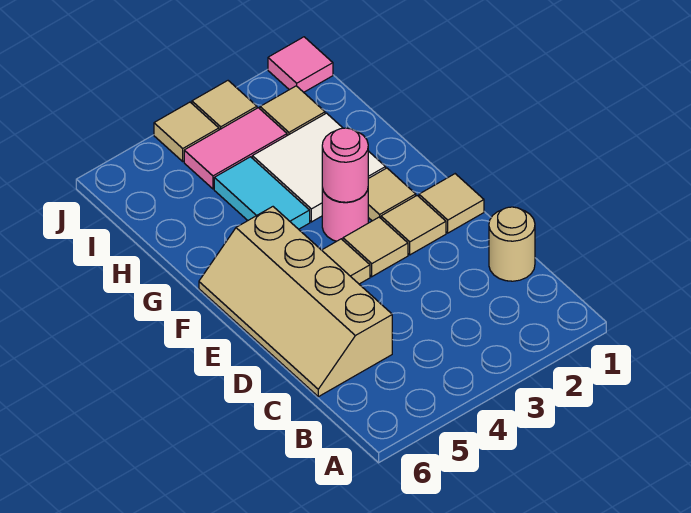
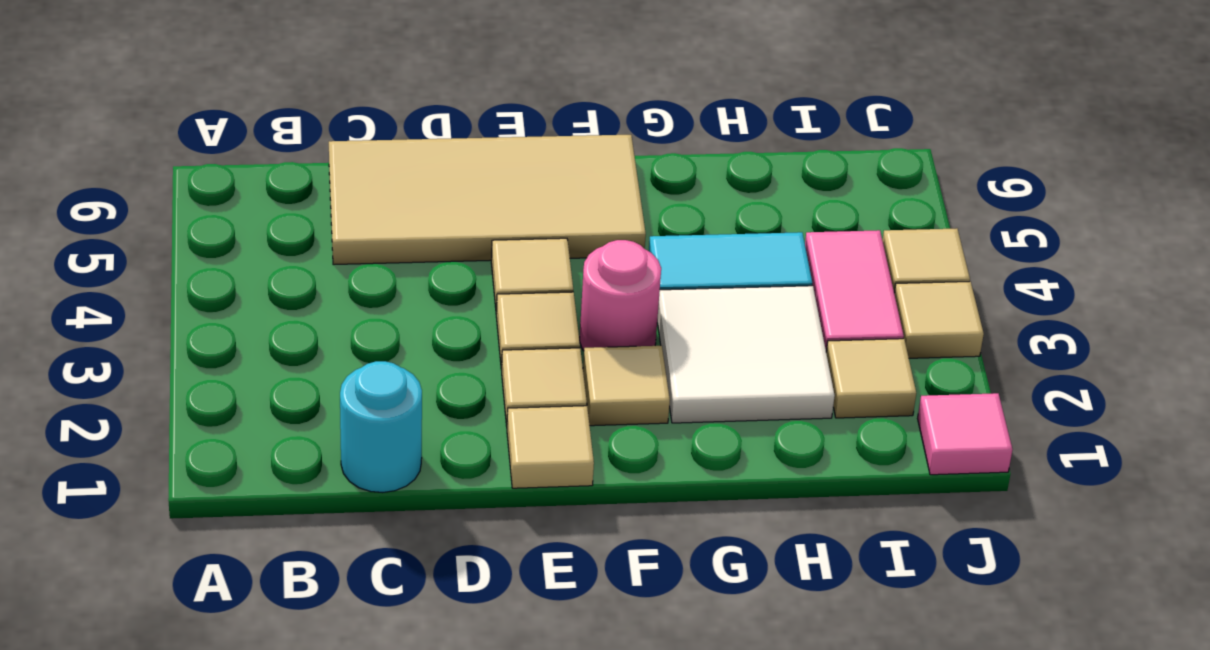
tan round brick C1 level 1 -> cyan round brick C1 level 1
tan slope C5:F6 level 1 top 5 -> tan tile C5:F6 level 1
pink round brick F3 level 2 -> none

